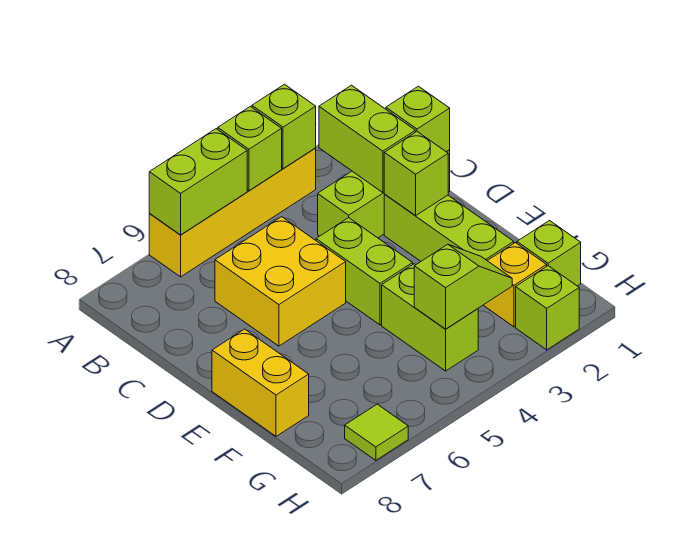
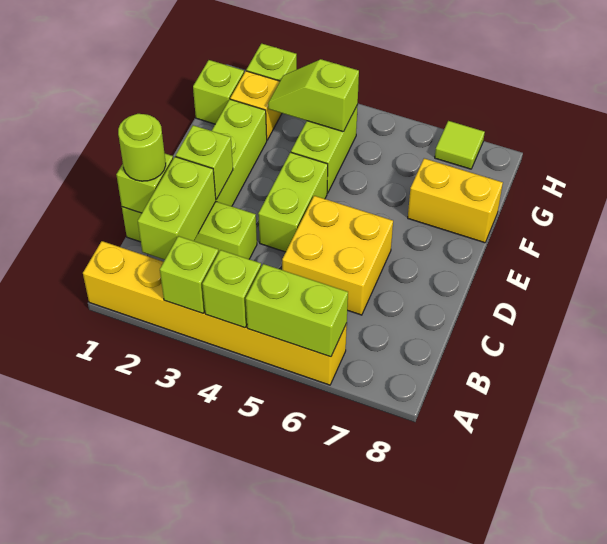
yellow brick A3:A6 level 1 -> yellow brick A1:A6 level 1
none -> lime round brick C1 level 3
yellow brick E8:F8 level 1 -> yellow brick F7:F8 level 1

